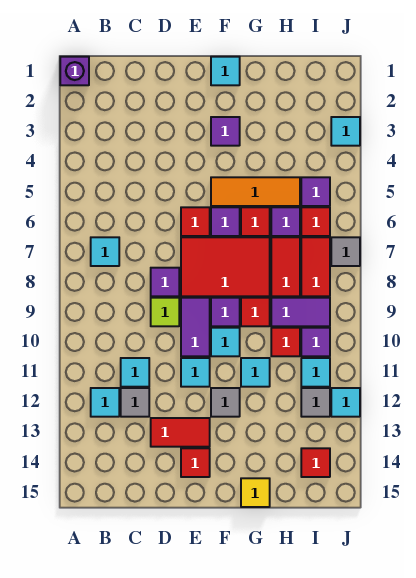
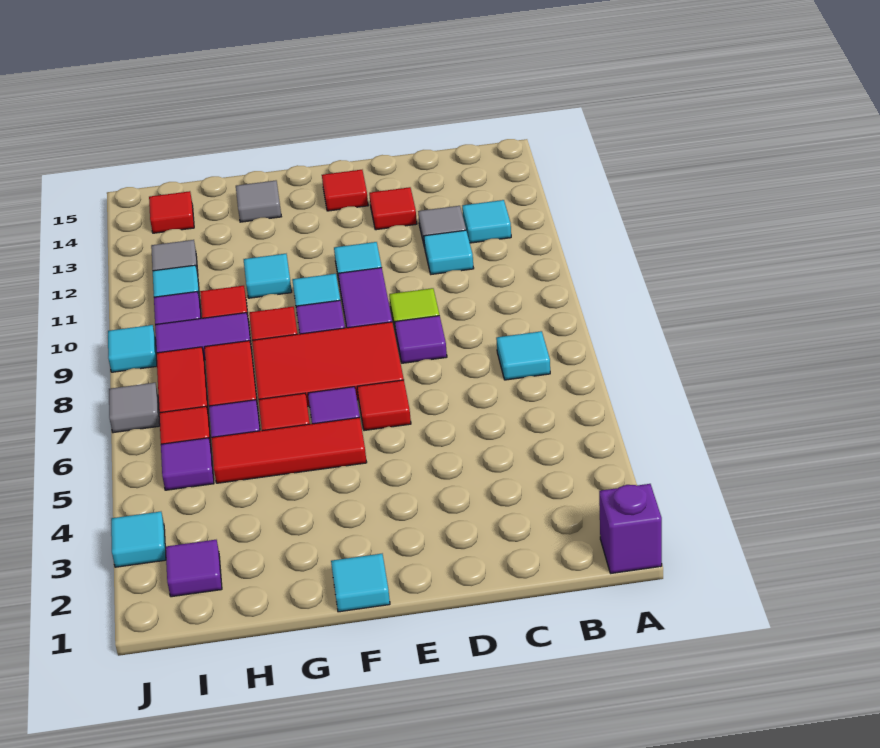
red tile D13:E13 level 1 -> red tile D13 level 1
purple tile F3 level 1 -> purple tile I2 level 1
orange tile F5:H5 level 1 -> red tile F5:H5 level 1
grey tile F12 level 1 -> grey tile G14 level 1
yellow tile G15 level 1 -> none
cyan tile J12 level 1 -> cyan tile J9 level 1

